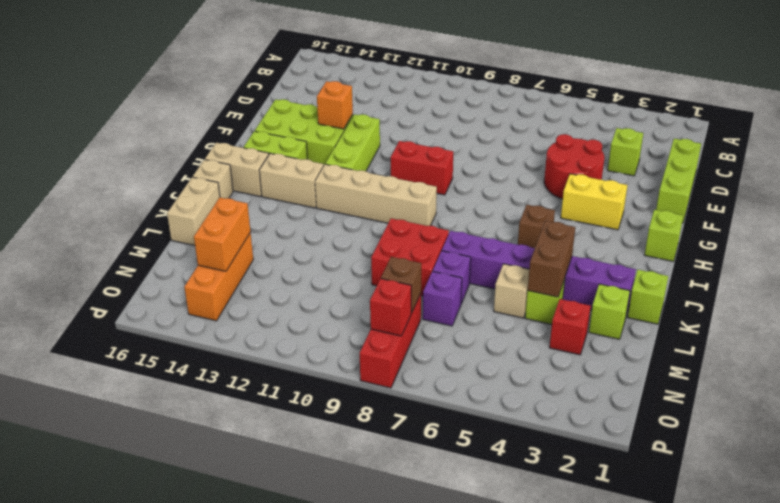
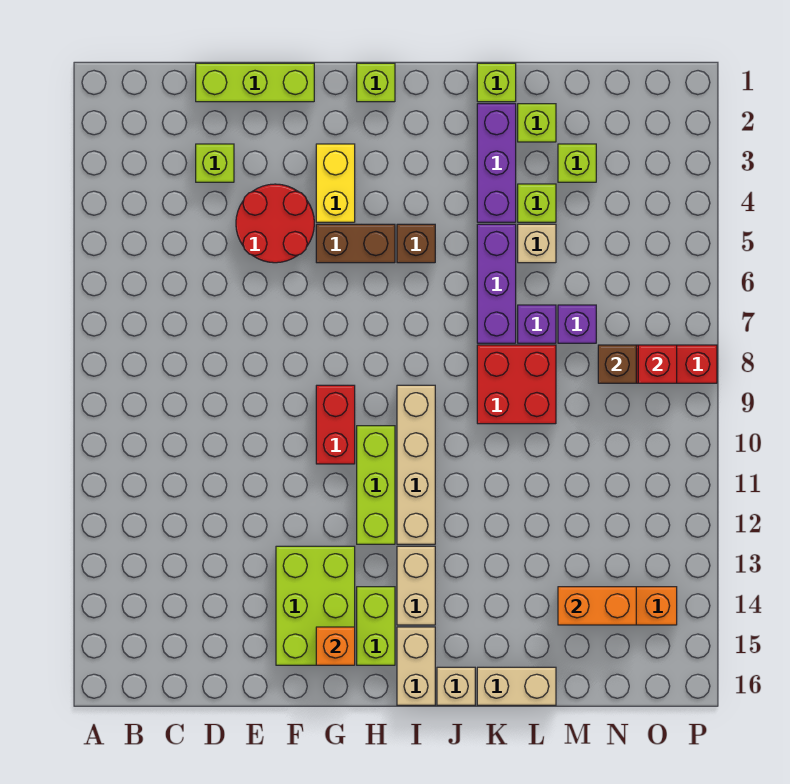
lime brick F12:H12 level 1 -> lime brick H10:H12 level 1
orange brick F13 level 2 -> orange brick G15 level 2
brown brick K4:L4 level 2 -> brown brick G5:H5 level 1
red brick M3 level 1 -> lime brick M3 level 1

